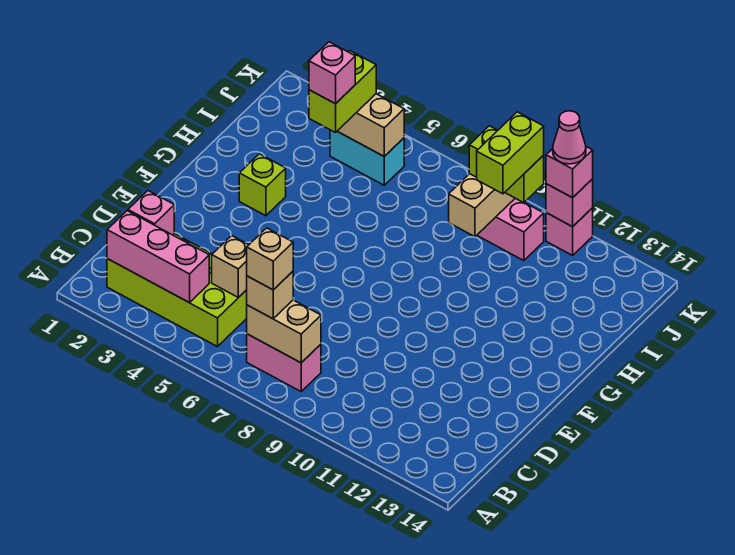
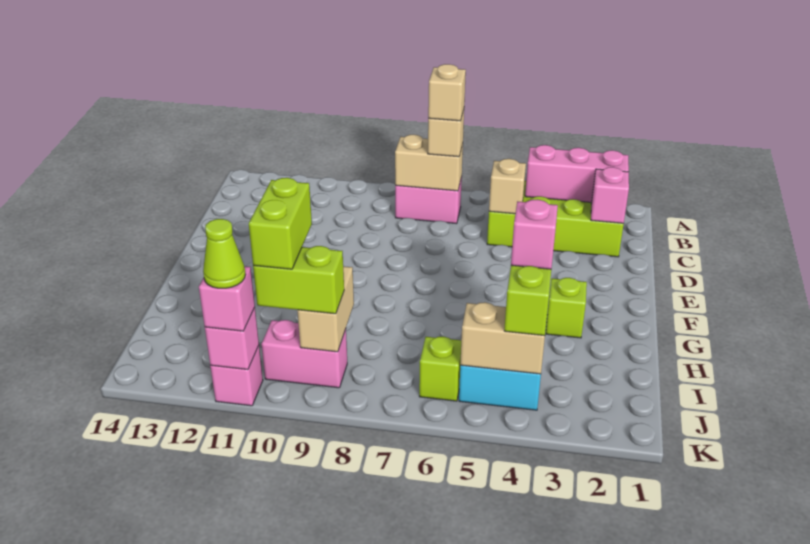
none -> lime brick J6 level 1
pink cone K11 level 4 -> lime cone K11 level 4

